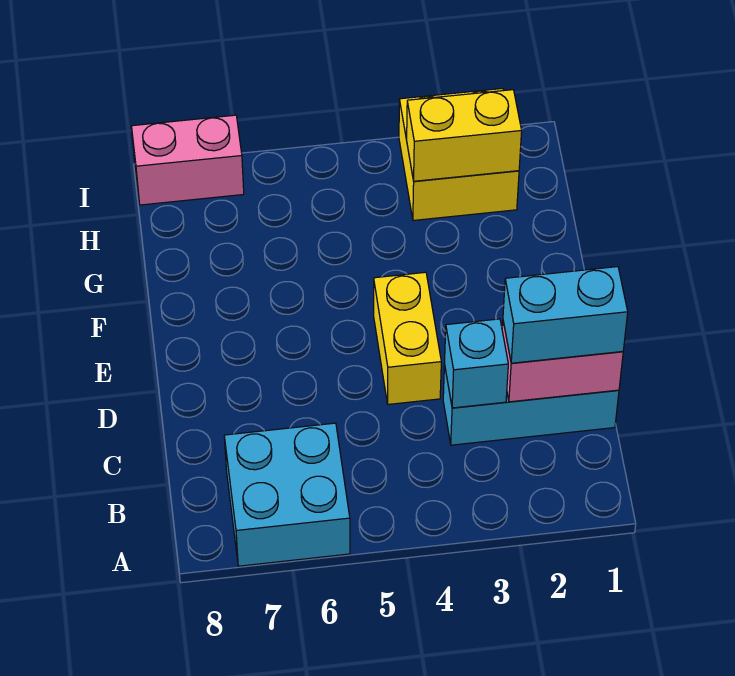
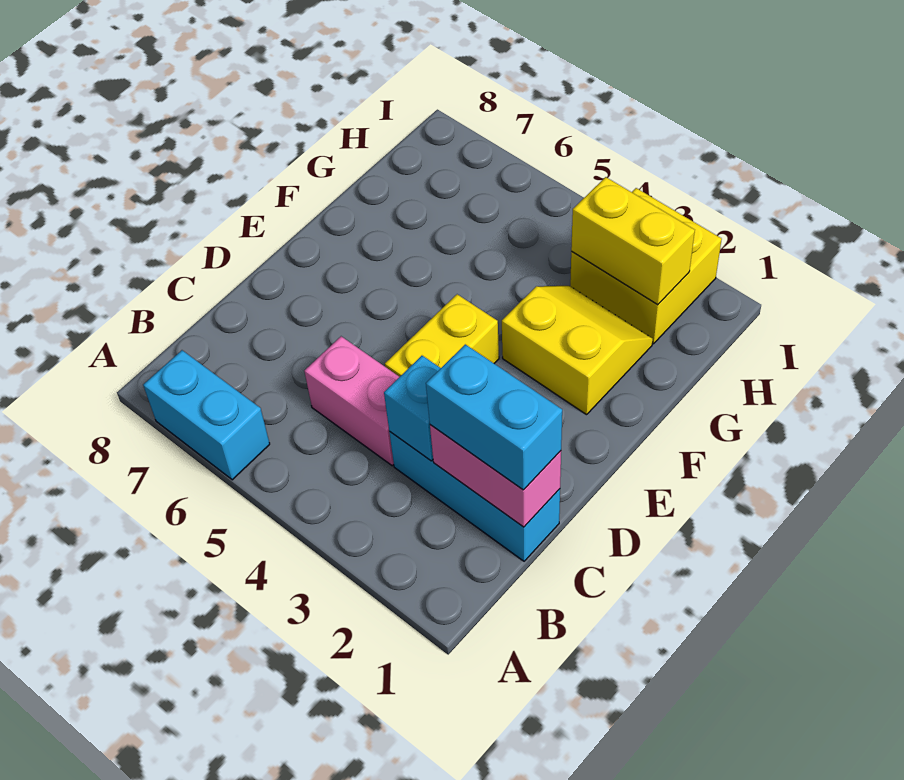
cyan brick A6:B7 level 1 -> cyan brick A6:A7 level 1
none -> yellow slope F2:G3 level 1 top F
pink brick I7:I8 level 1 -> pink brick C4:C5 level 1

